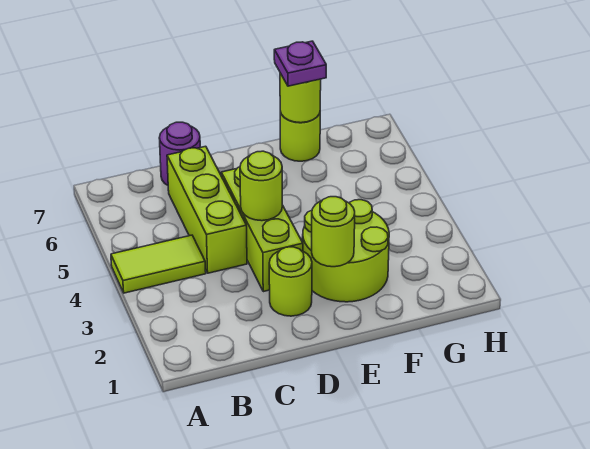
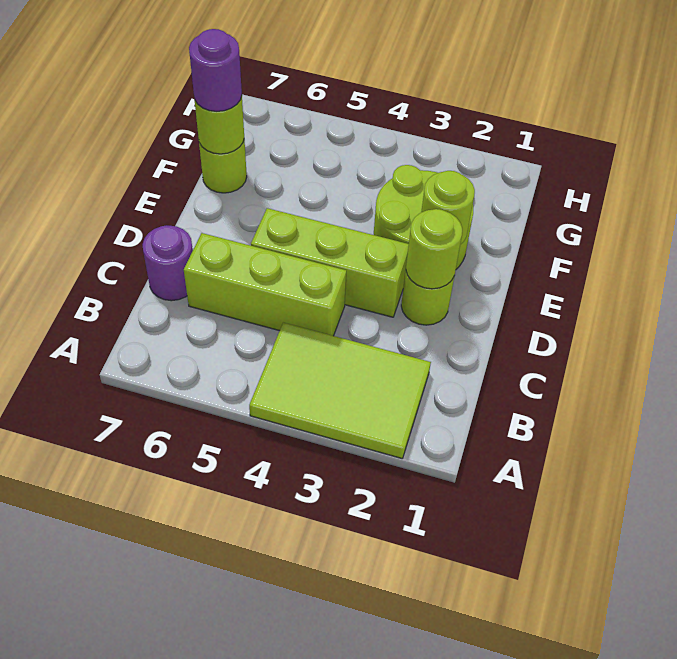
lime tile A4:B4 level 1 -> lime tile A2:B4 level 1
lime round brick D4 level 2 -> lime round brick D2 level 2
purple plate F7 level 3 -> purple round brick F7 level 3

